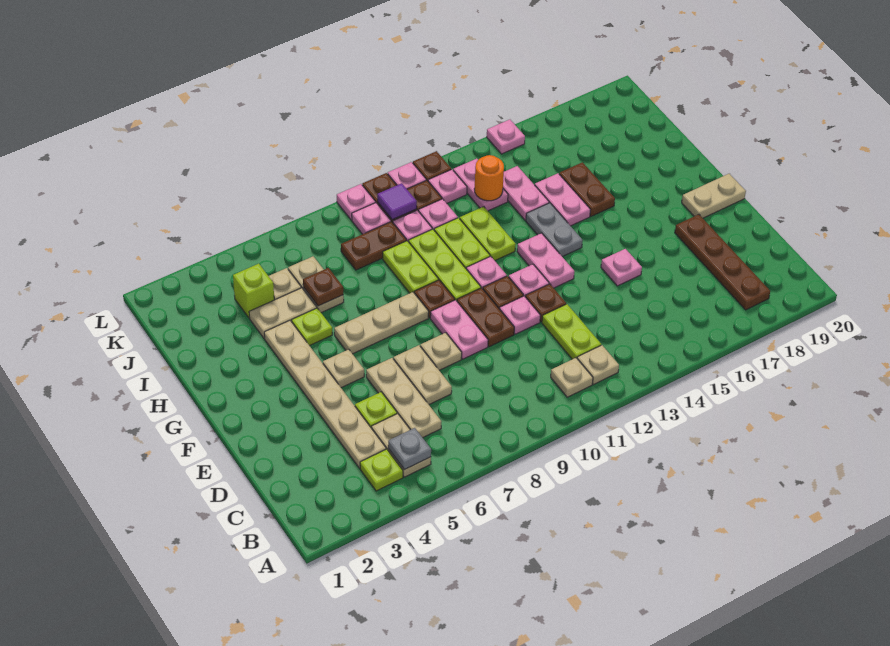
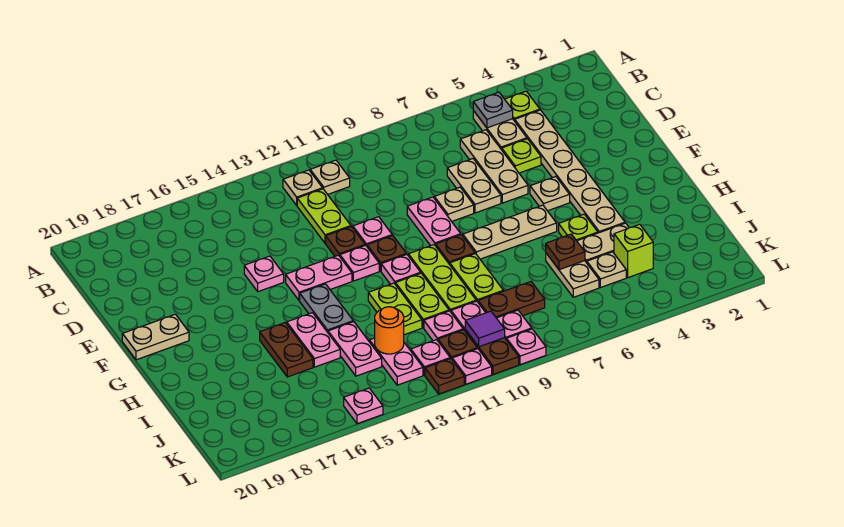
brown plate B18:E18 level 1 -> none
brown plate E10:F10 level 1 -> none
pink plate F13:G13 level 1 -> pink plate F13:F14 level 1

